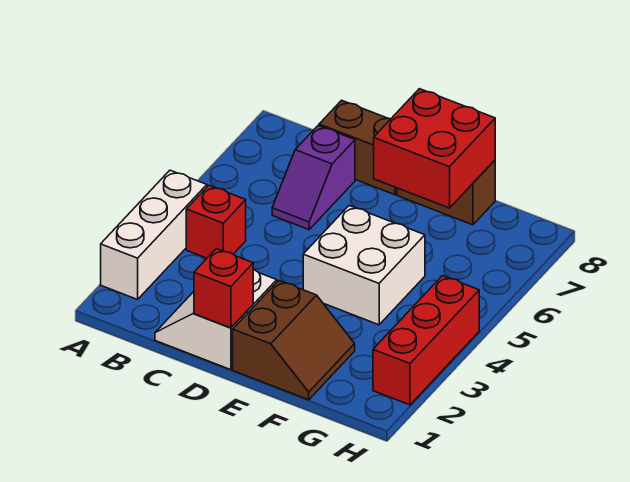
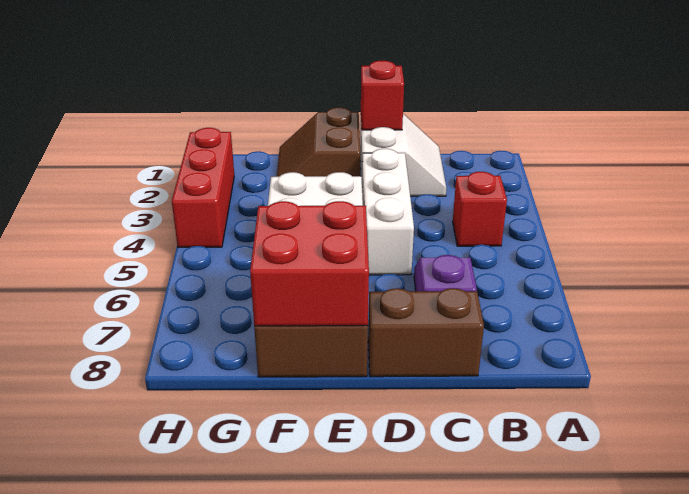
white brick A2:A4 level 1 -> white brick D3:D5 level 1

